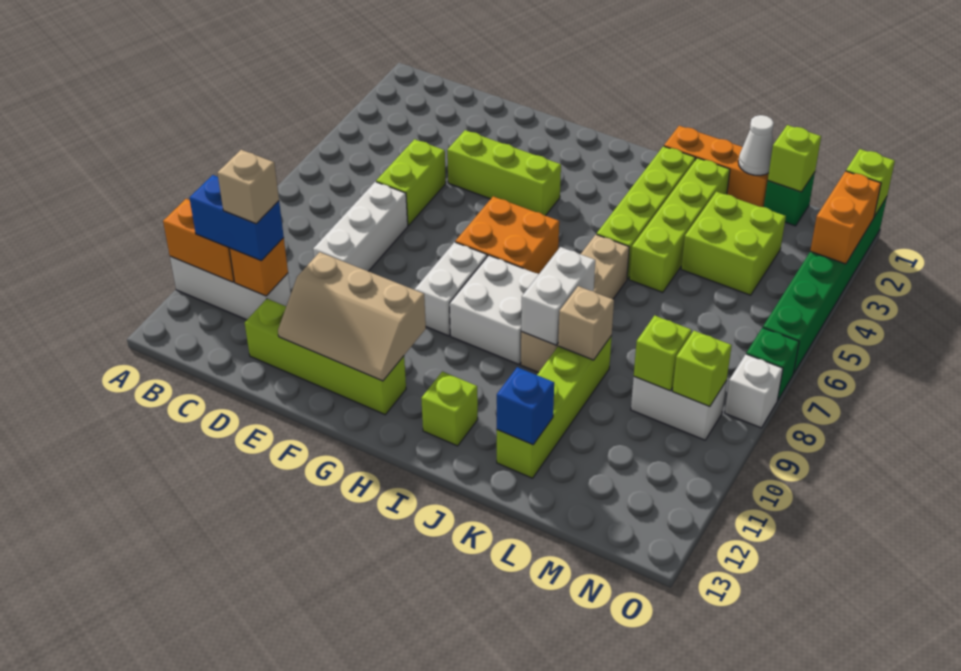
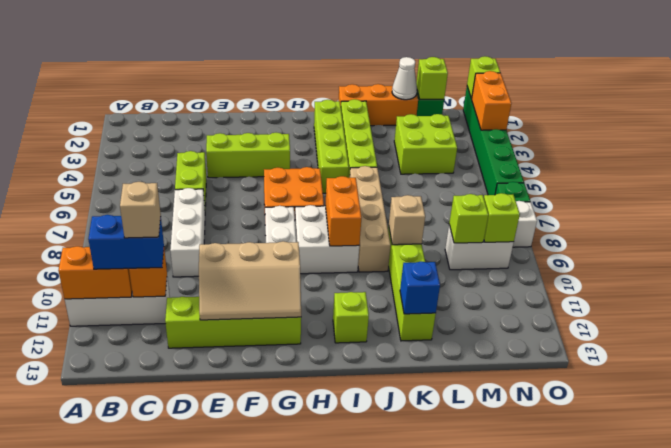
none -> orange brick I8:I9 level 2
white brick J8:J9 level 2 -> none
lime brick K2:K5 level 1 -> lime brick I2:I5 level 1

